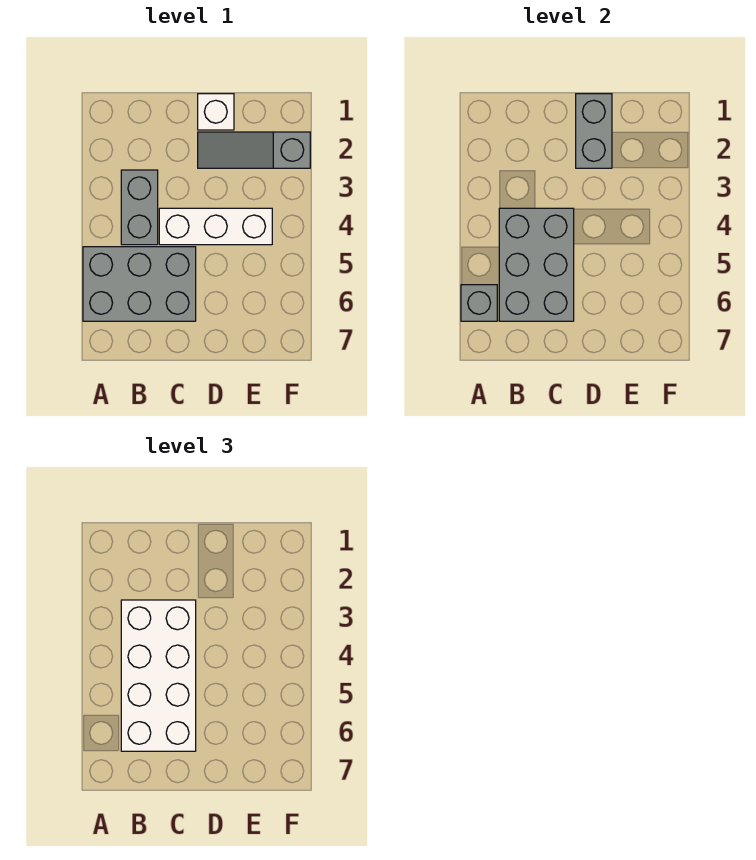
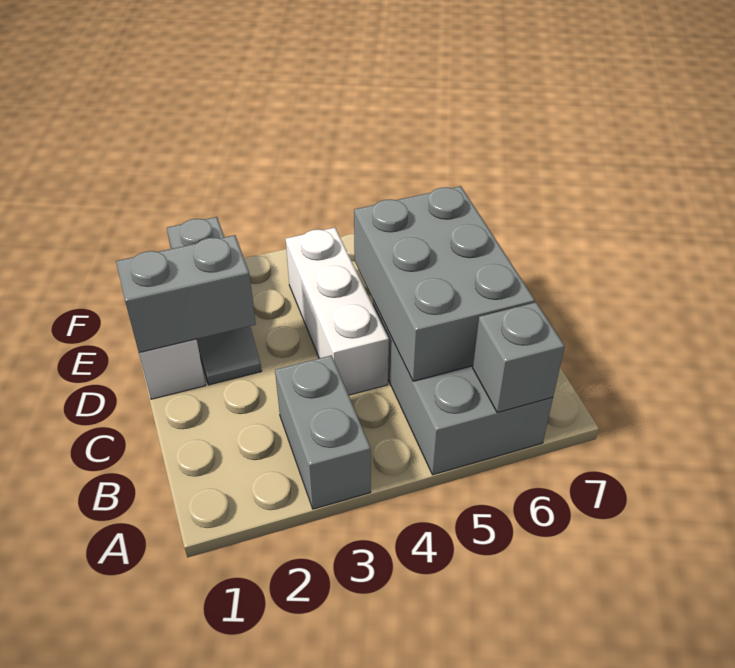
grey brick B3:B4 level 1 -> grey brick A3:B3 level 1
white brick B3:C6 level 3 -> none
grey brick B4:C6 level 2 -> grey brick B5:D6 level 2

